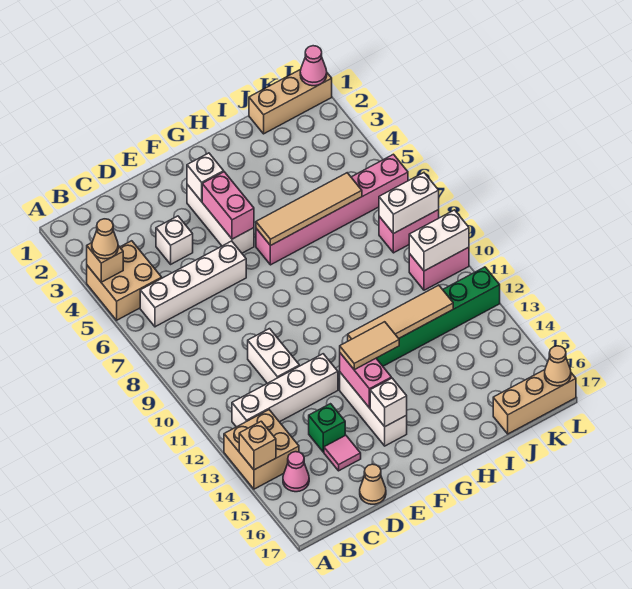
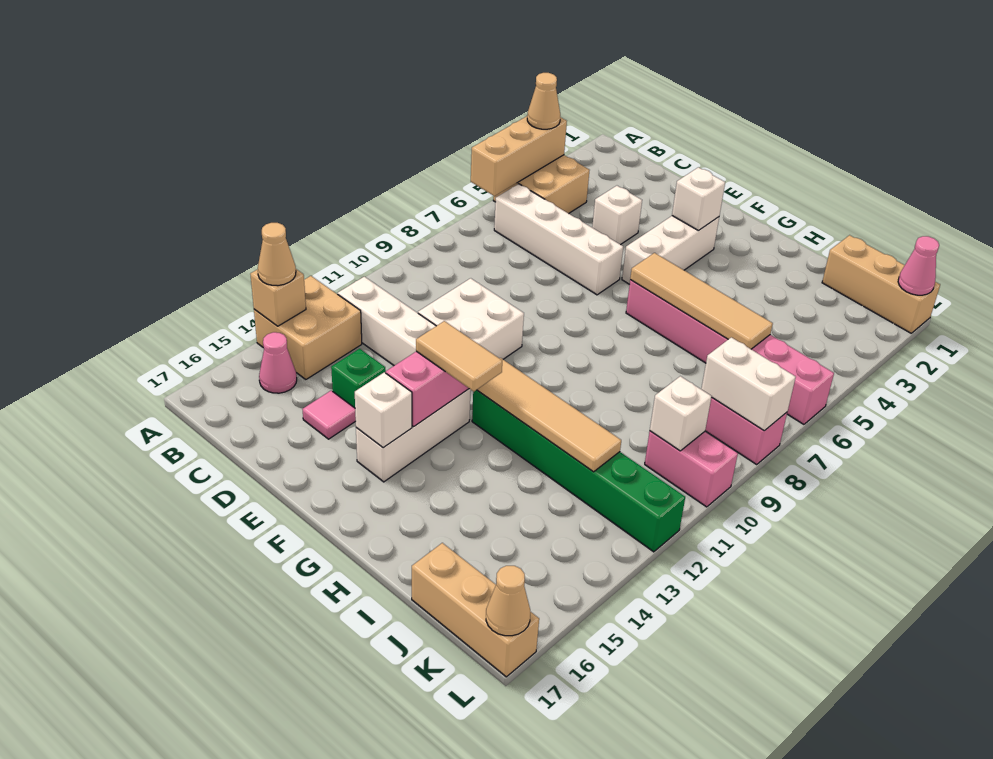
tan brick A4 level 2 -> tan brick A4:A6 level 2
white brick D10:D11 level 1 -> white brick D10:E11 level 1
tan cone D17 level 1 -> tan cone A14 level 3
pink brick F4:F5 level 2 -> none
white brick K10:L10 level 2 -> white brick K10 level 2

